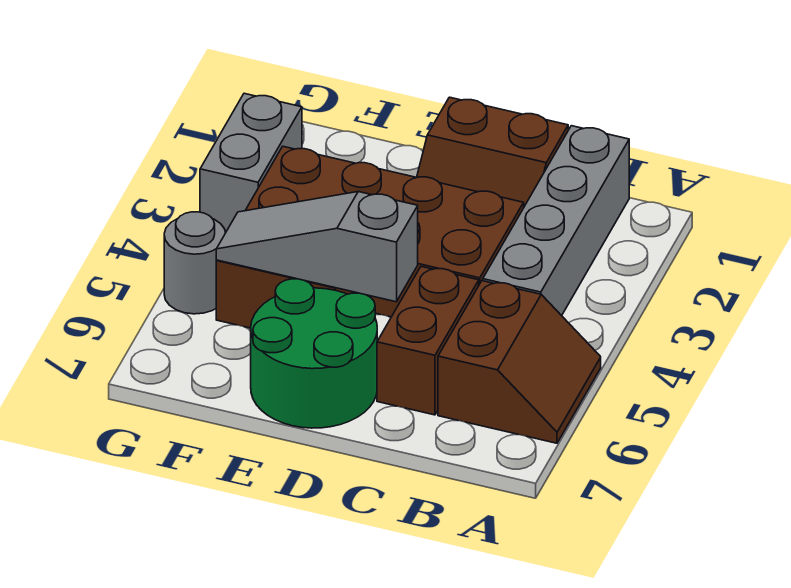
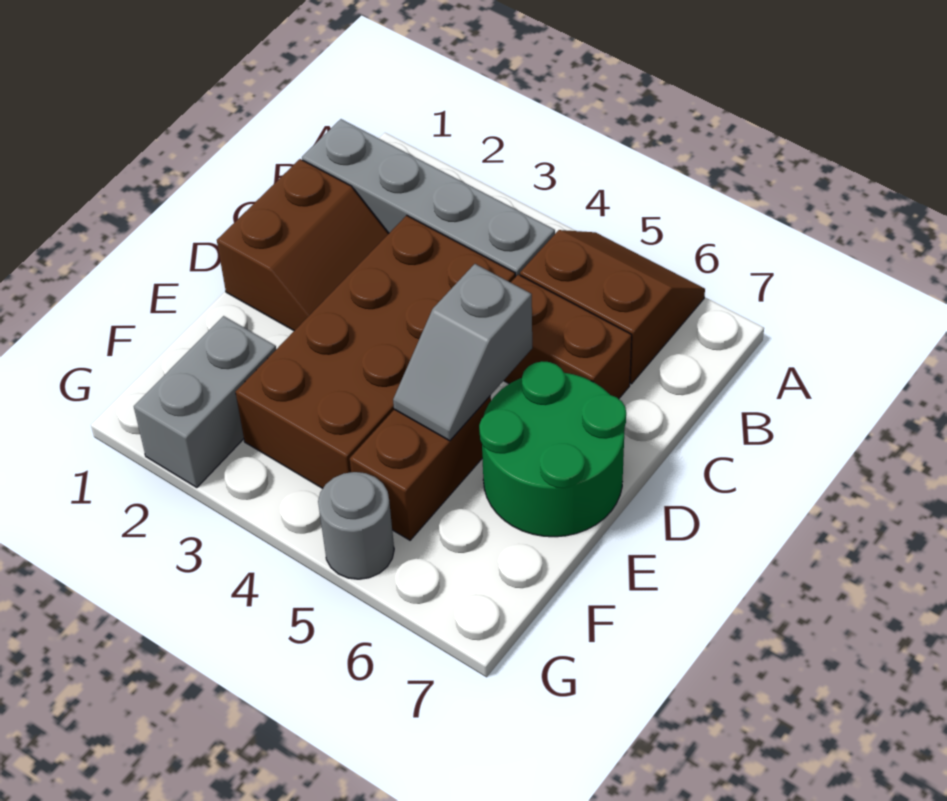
grey slope D5:F5 level 2 top D -> grey slope D5:E5 level 2 top D
grey brick G2:G3 level 1 -> grey brick F2:G2 level 1

